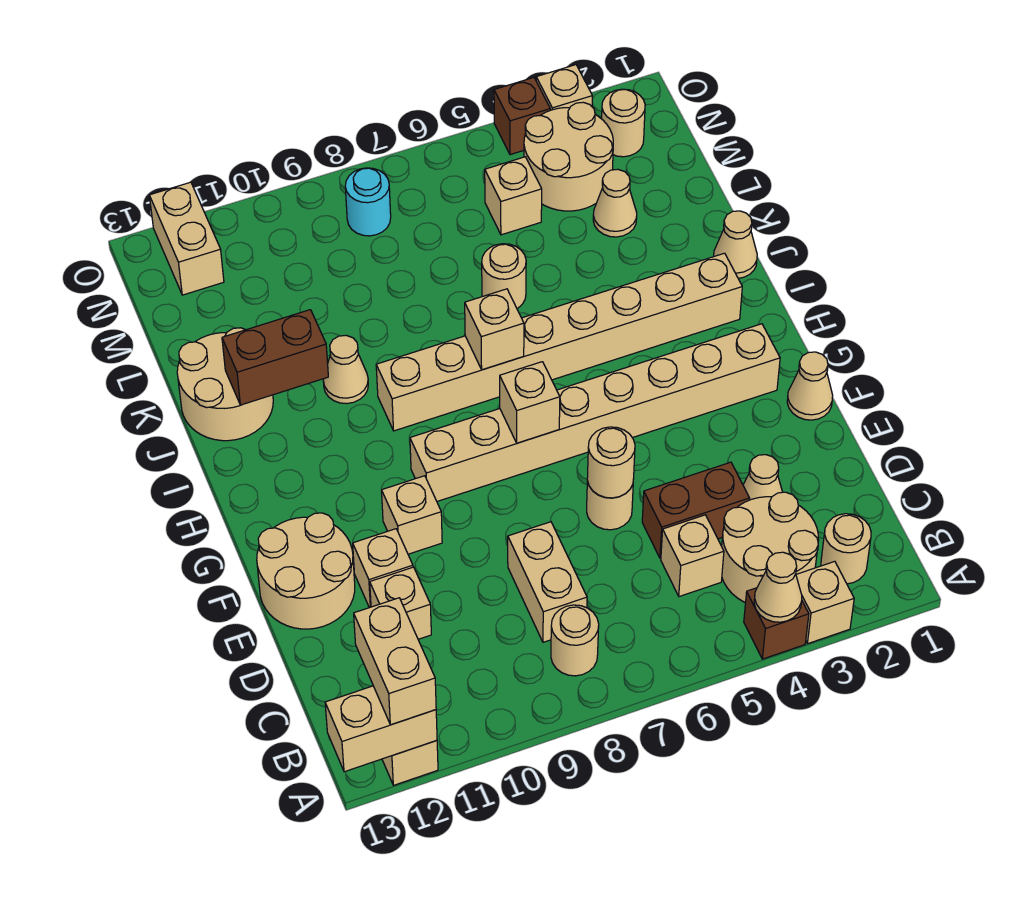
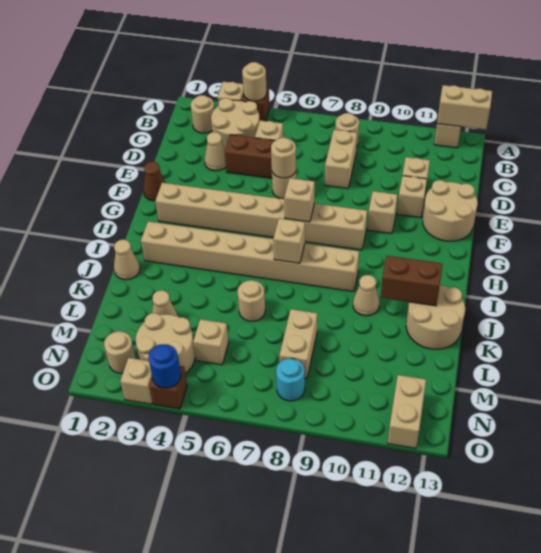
tan cone A4 level 2 -> tan round brick A4 level 2
tan brick A12:B12 level 3 -> tan brick L8:M8 level 1
tan cone F1 level 1 -> brown cone F1 level 1
none -> blue round brick O4 level 2

